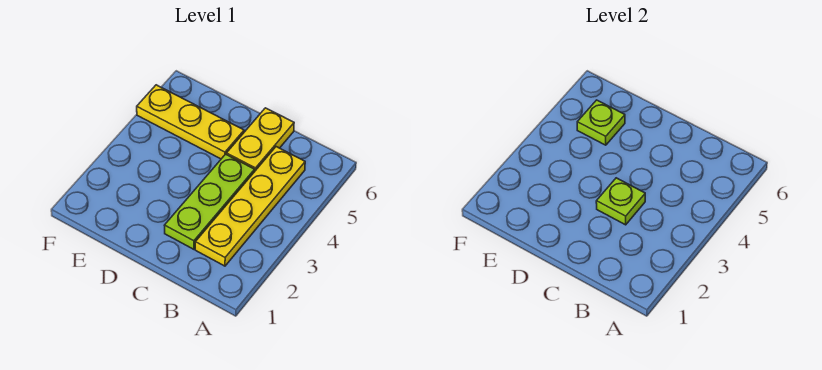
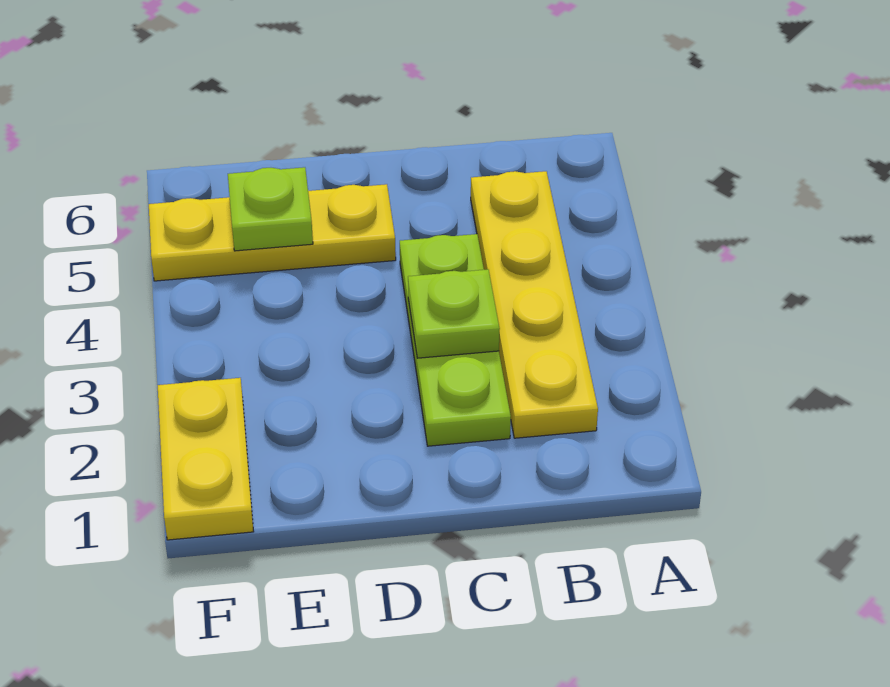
yellow plate C5:C6 level 1 -> yellow plate F1:F2 level 1

